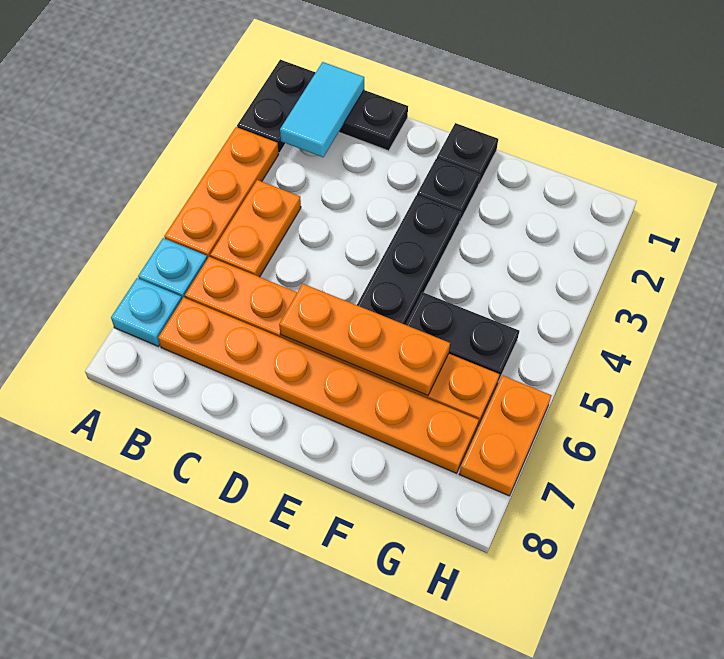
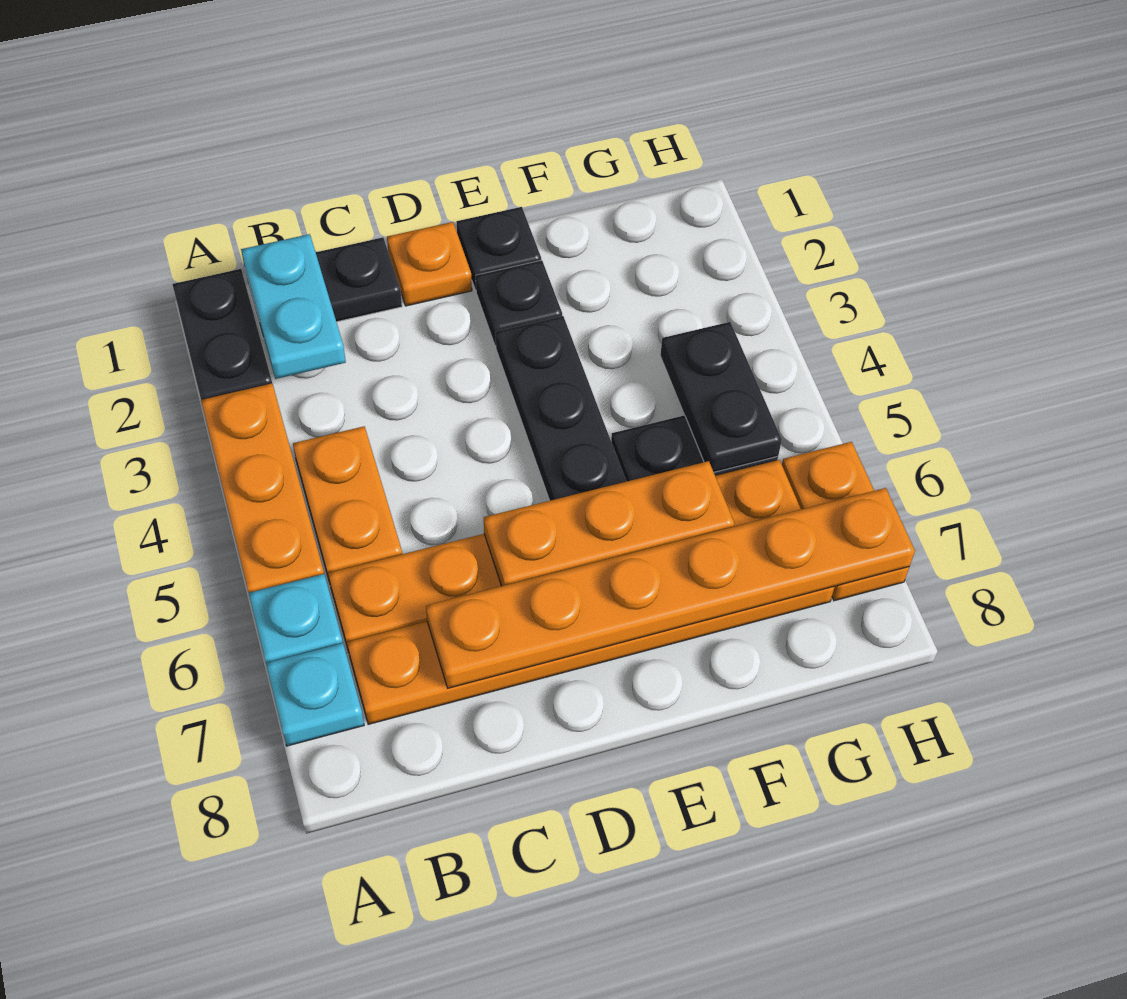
cyan tile B1:B2 level 2 -> cyan plate B1:B2 level 2
none -> orange plate C7:H7 level 2
none -> orange plate D1 level 1
none -> black plate G4:G5 level 2

